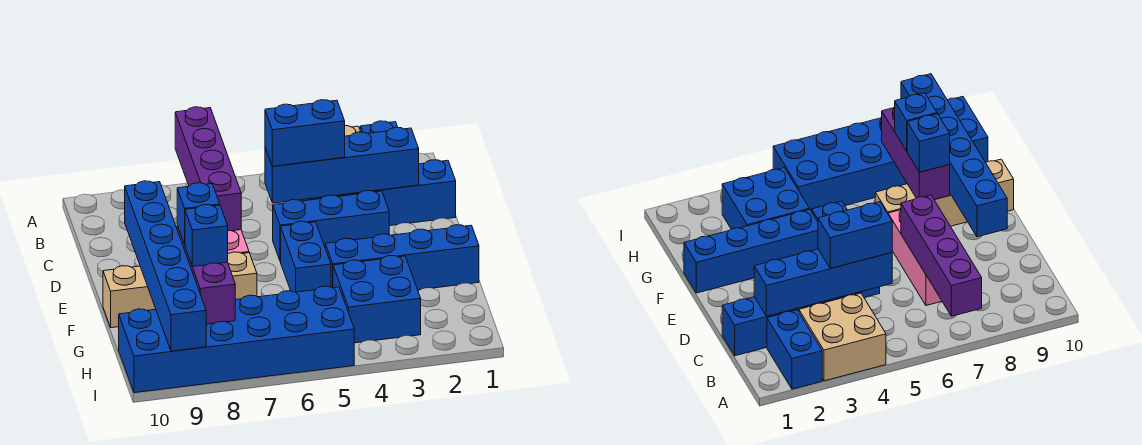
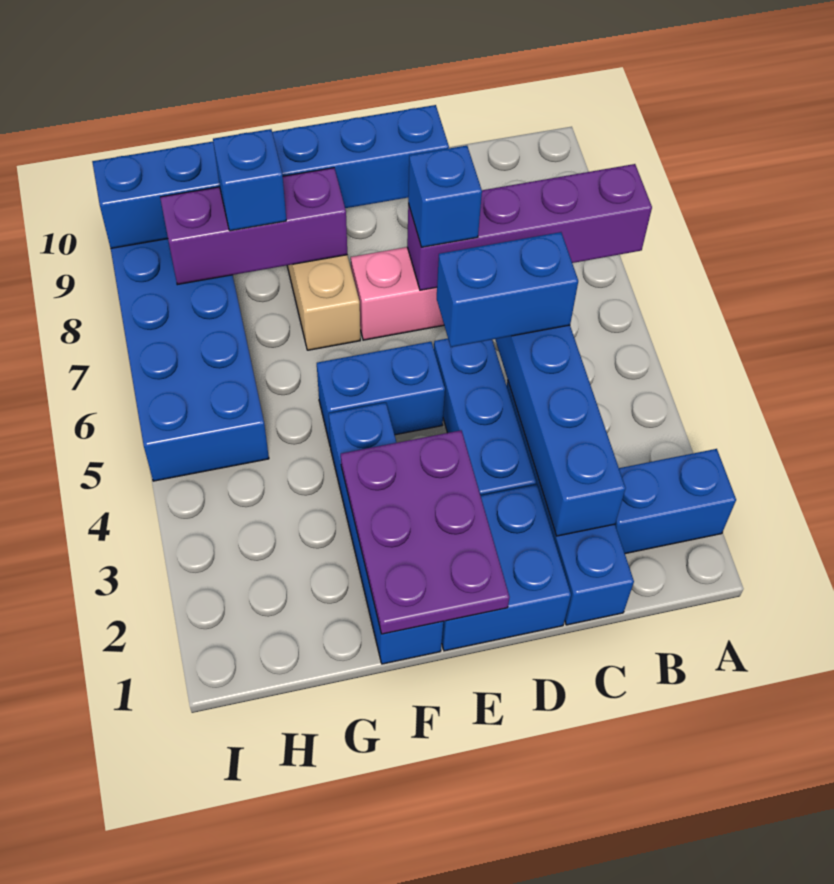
tan brick A3:B4 level 1 -> none
blue brick C4:C5 level 3 -> blue brick C5:D5 level 3
none -> purple plate E1:F3 level 2
blue brick F8 level 3 -> blue brick D7 level 3
blue brick G3:H4 level 1 -> blue brick D1:E2 level 1

